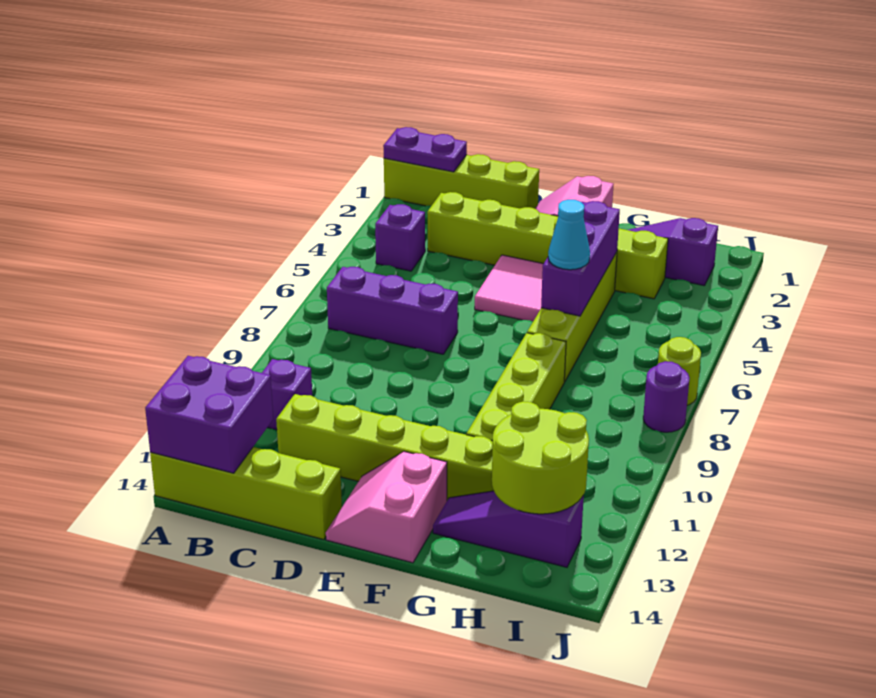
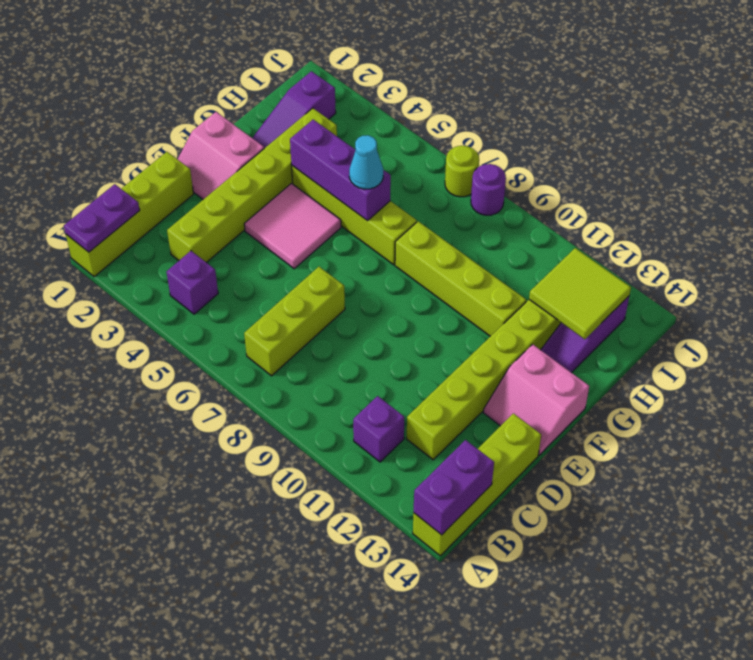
purple brick A13:B14 level 2 -> purple brick A14:B14 level 2
purple brick B7:D7 level 1 -> lime brick B7:D7 level 1
lime round brick H12:I13 level 2 -> lime tile H12:I13 level 2

